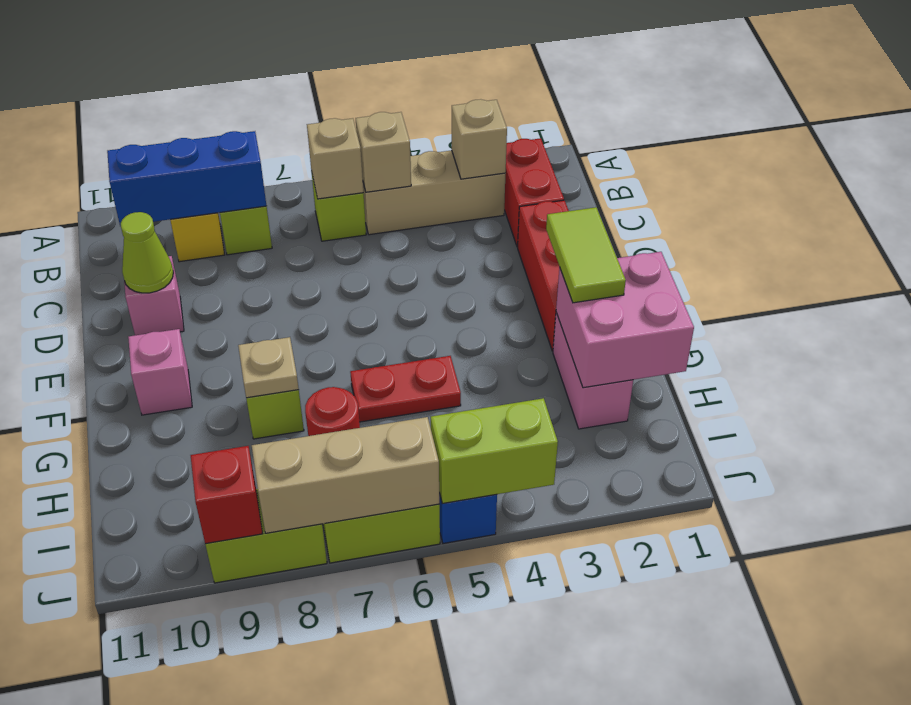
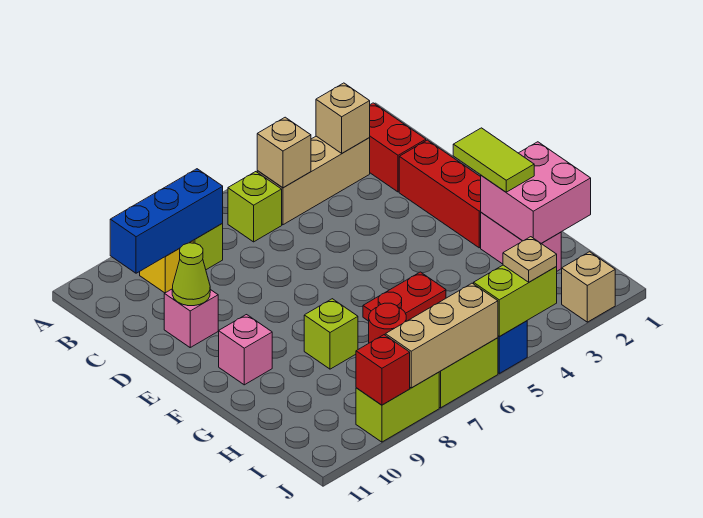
tan brick B6 level 2 -> tan brick J2 level 1
tan plate G8 level 2 -> tan plate J4 level 3

